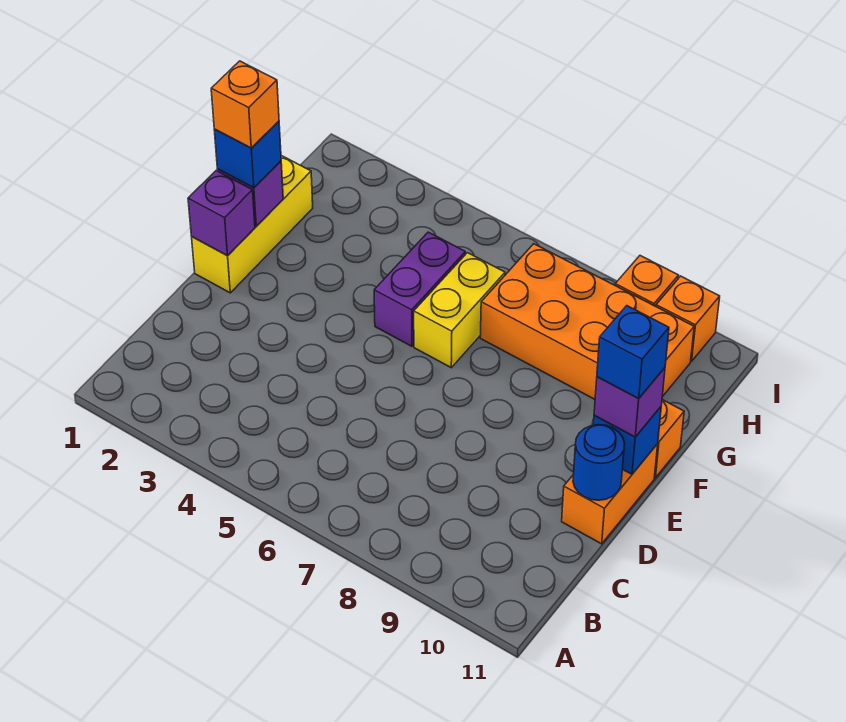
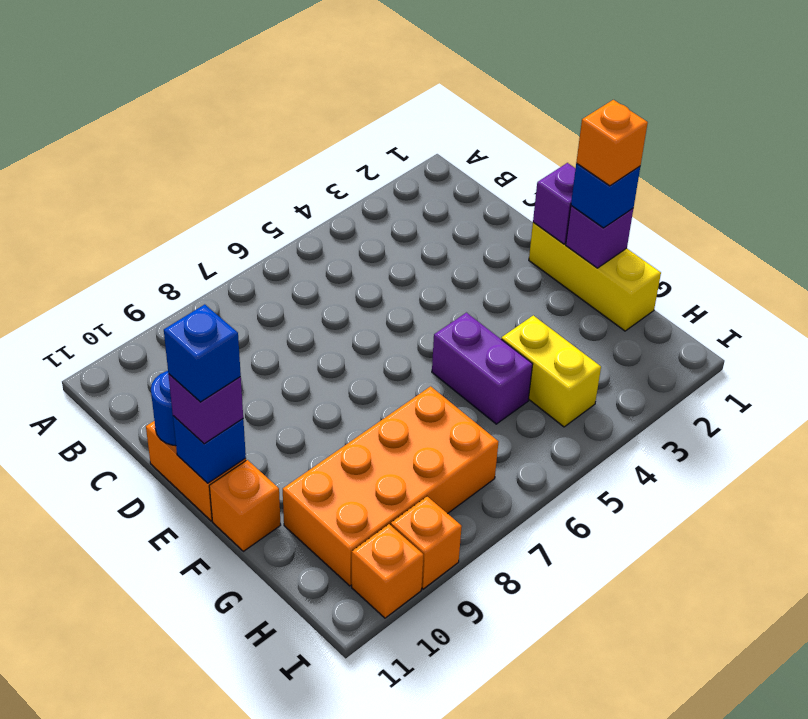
yellow brick F6:G6 level 1 -> yellow brick G4:H4 level 1

